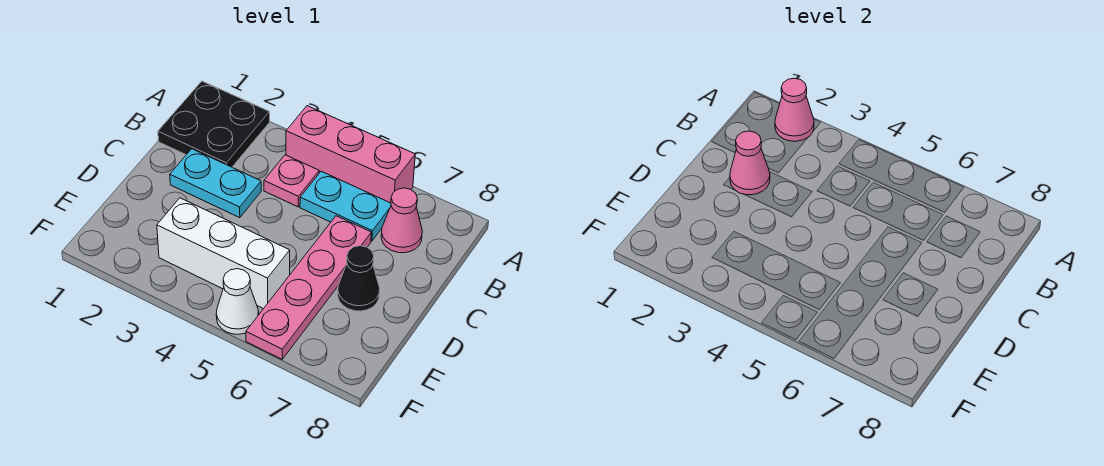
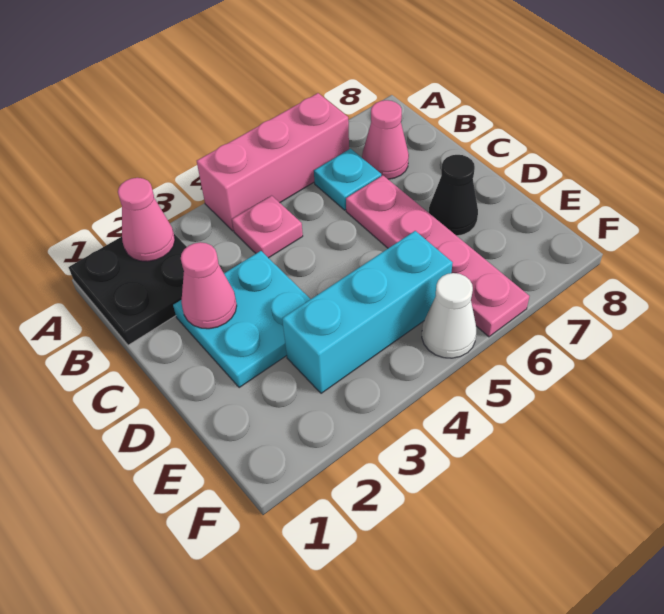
cyan plate B5:B6 level 1 -> cyan plate B6 level 1
cyan plate C2:C3 level 1 -> cyan plate C2:D3 level 1
white brick E3:E5 level 1 -> cyan brick E3:E5 level 1

